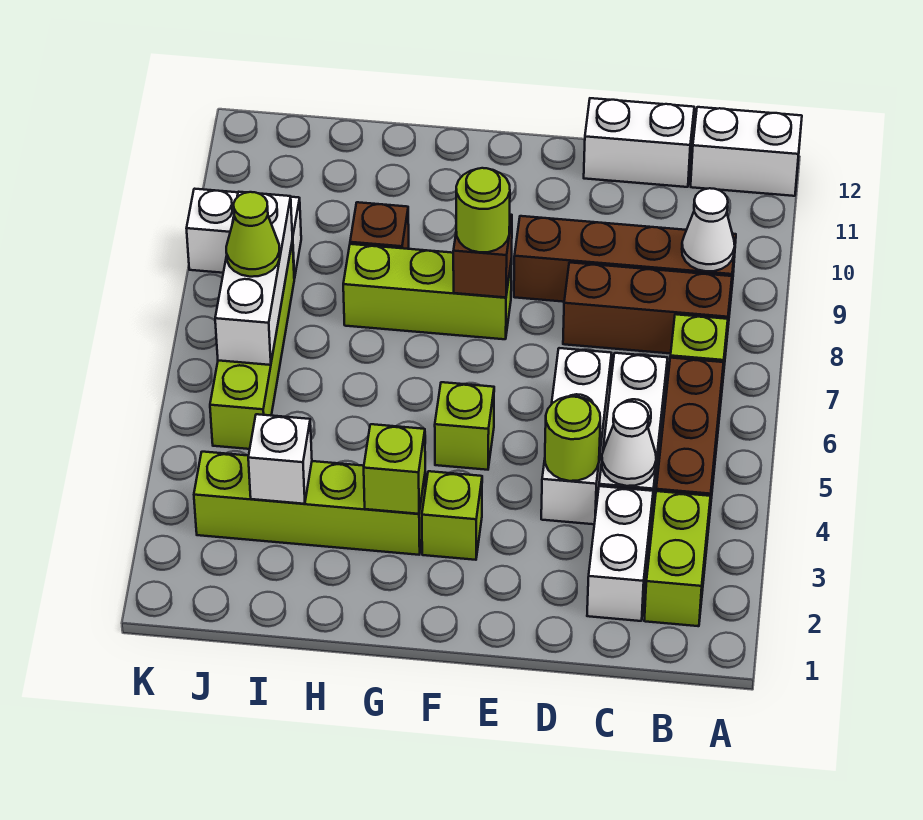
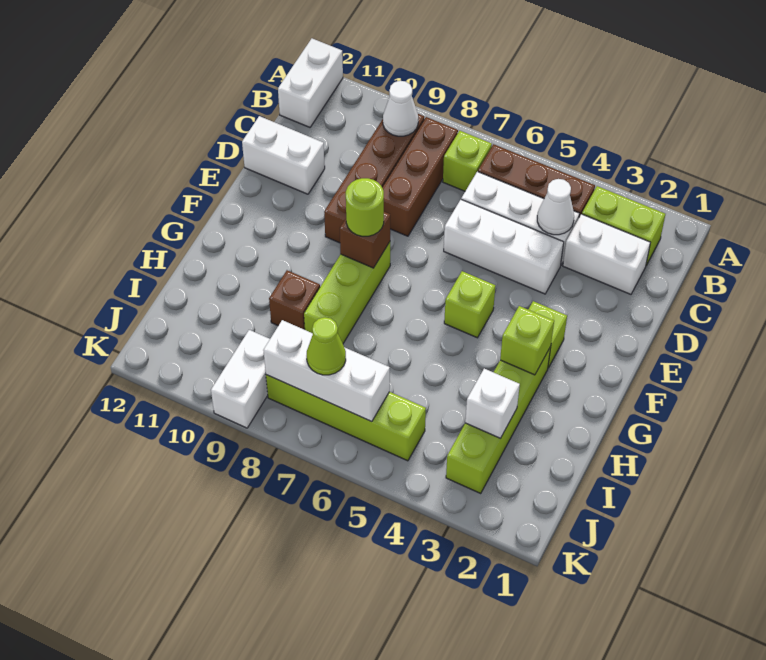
white brick C12:D12 level 1 -> white brick D11:D12 level 1
lime round brick D4 level 2 -> none

